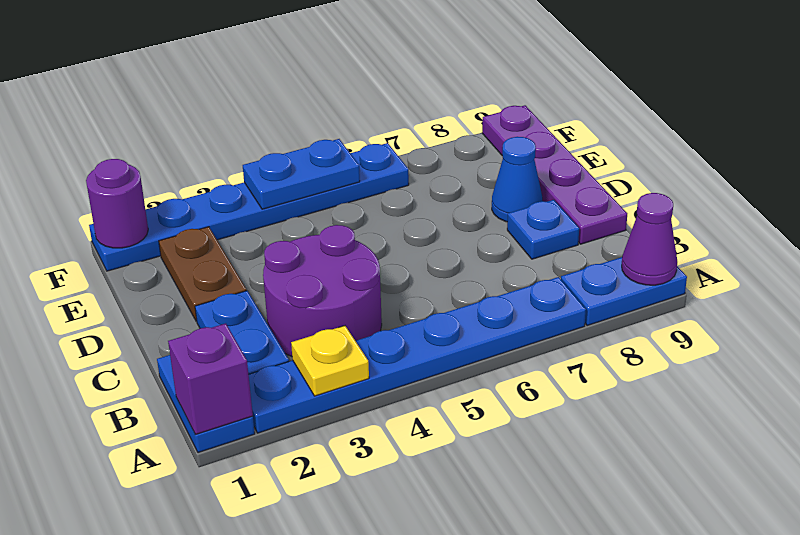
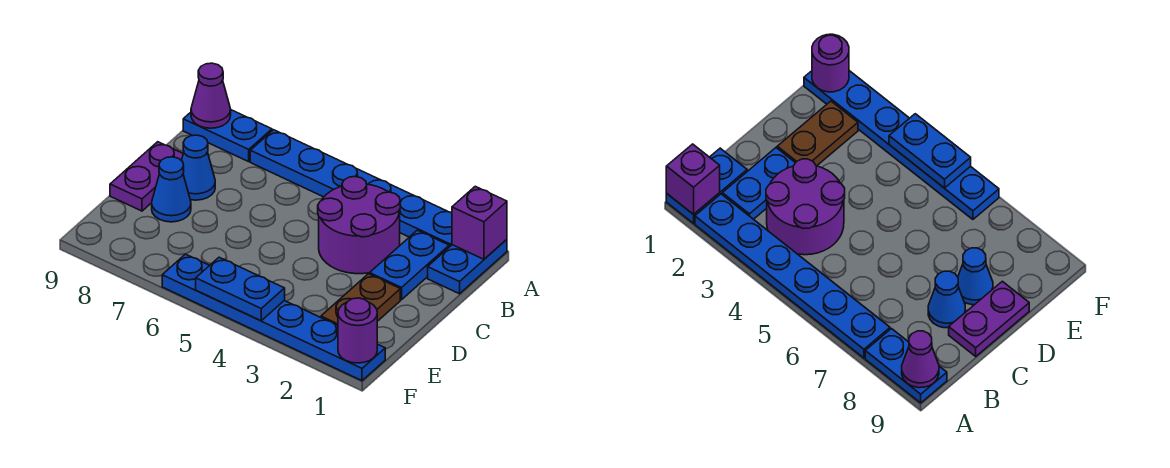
yellow plate A3 level 2 -> none
blue plate C8 level 1 -> blue cone C8 level 1
purple plate C9:F9 level 1 -> purple plate C9:D9 level 1

